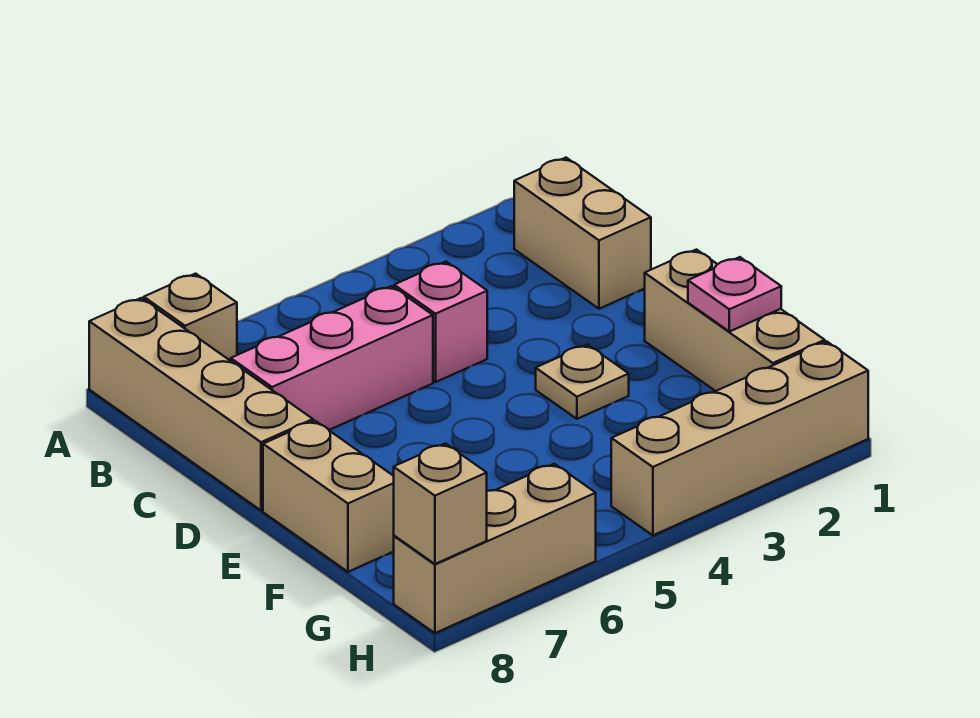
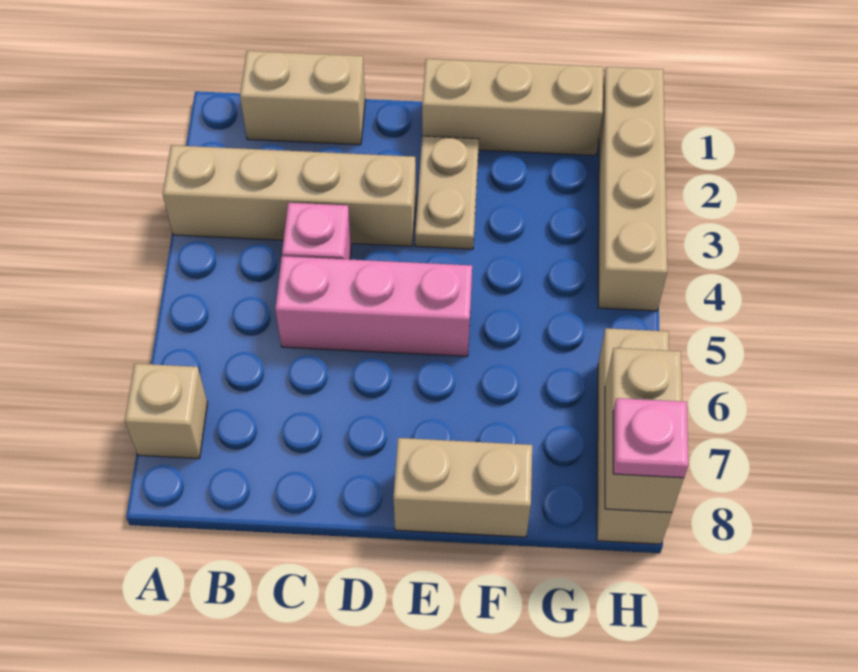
tan brick A8:D8 level 1 -> tan brick A3:D3 level 1
pink brick C5:C7 level 1 -> pink brick C5:E5 level 1
tan plate E3 level 1 -> tan plate E2:E3 level 1
pink plate F1 level 2 -> pink plate H8 level 3
tan brick H8 level 2 -> tan brick H7:H8 level 2

